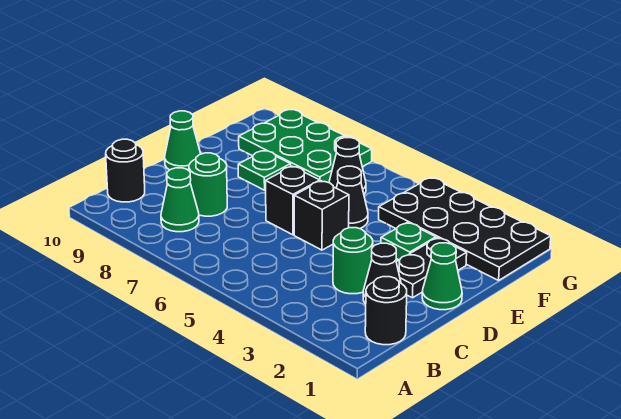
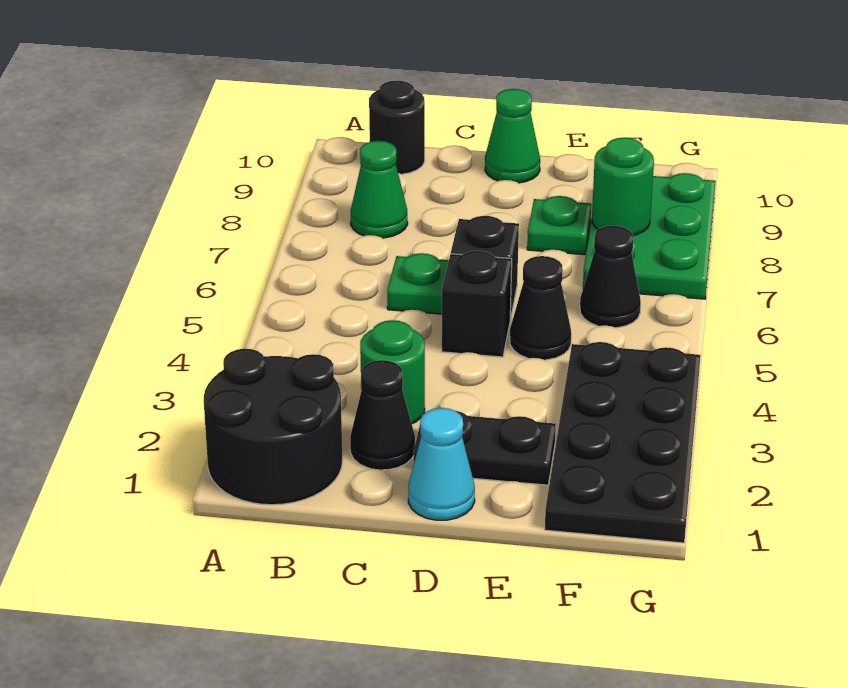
black round brick B1 level 1 -> black round brick A1:B2 level 1
green round brick C8 level 1 -> green round brick F8 level 2
green cone D1 level 1 -> cyan cone D1 level 1
green plate E3 level 1 -> green plate C6 level 1

